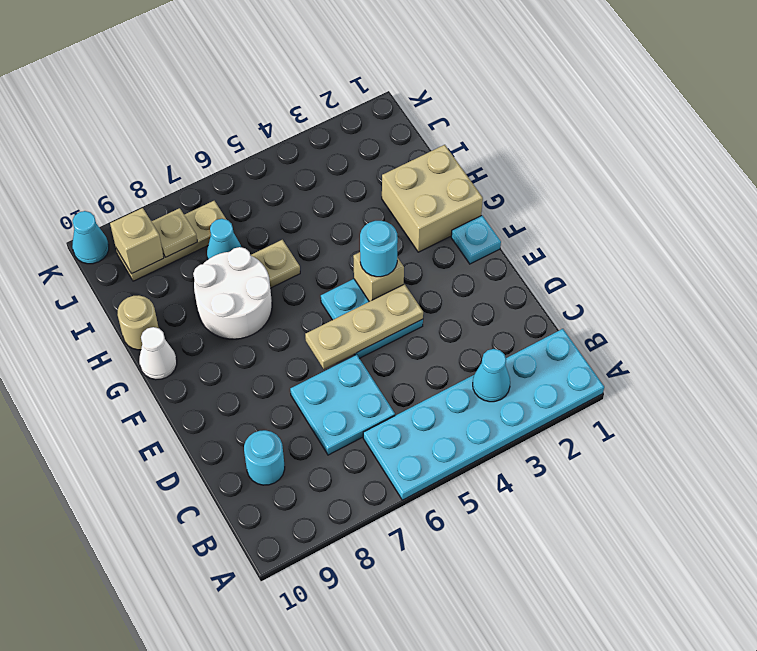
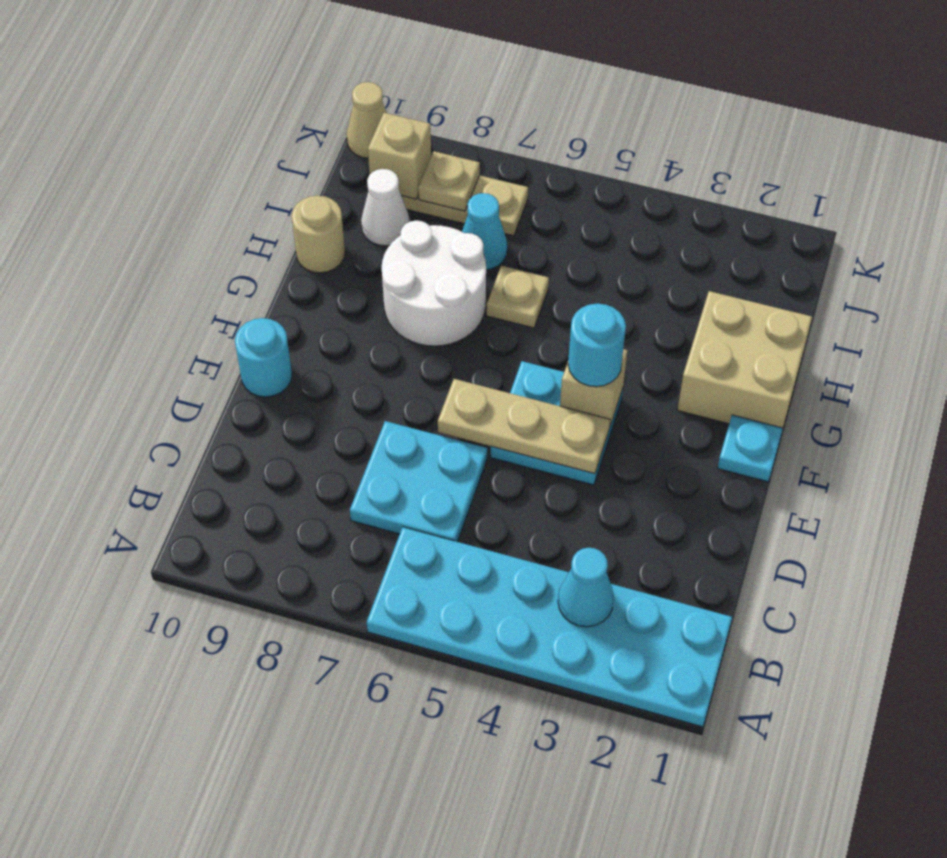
cyan round brick C9 level 1 -> cyan round brick E10 level 1
white cone G10 level 1 -> white cone I9 level 1
cyan cone K10 level 1 -> tan cone K10 level 1

